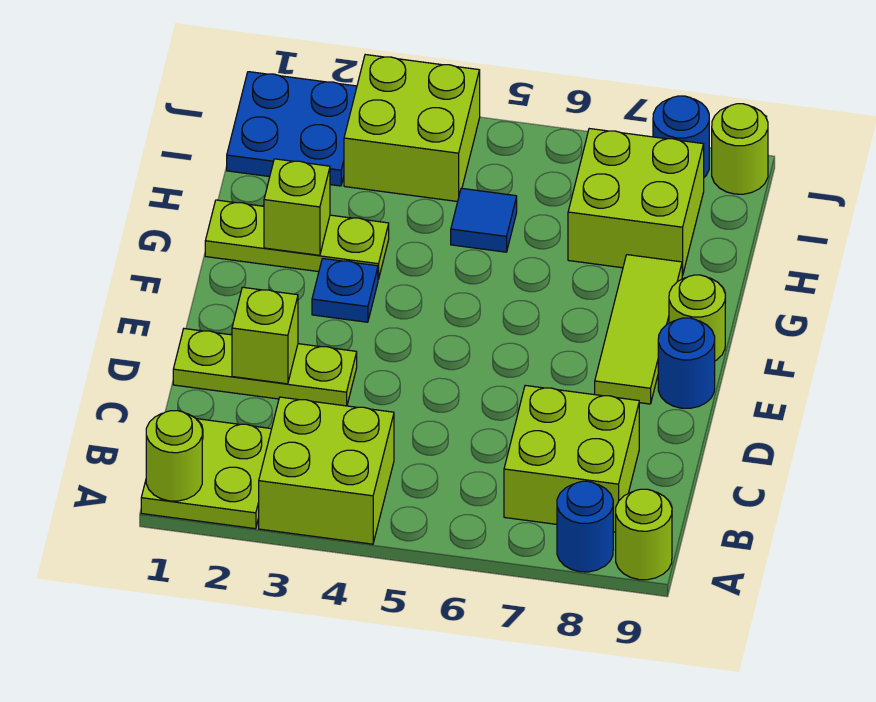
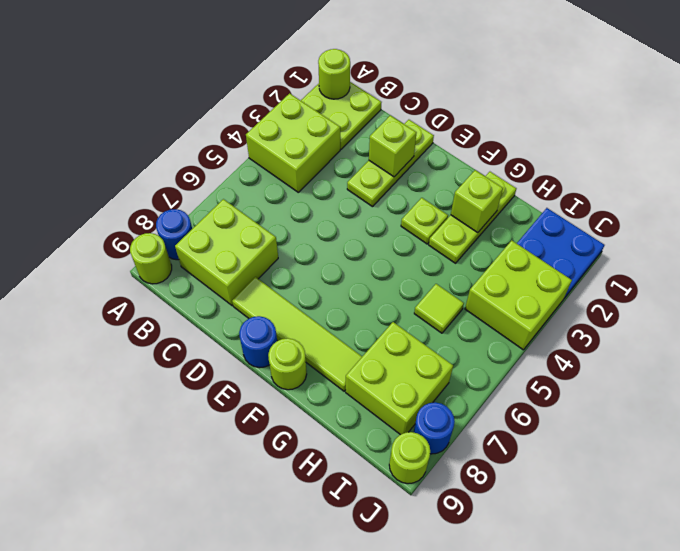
lime tile E8:G8 level 1 -> lime tile D8:G8 level 1
blue plate F3 level 1 -> lime plate F3 level 1
blue tile H5 level 1 -> lime tile H5 level 1

